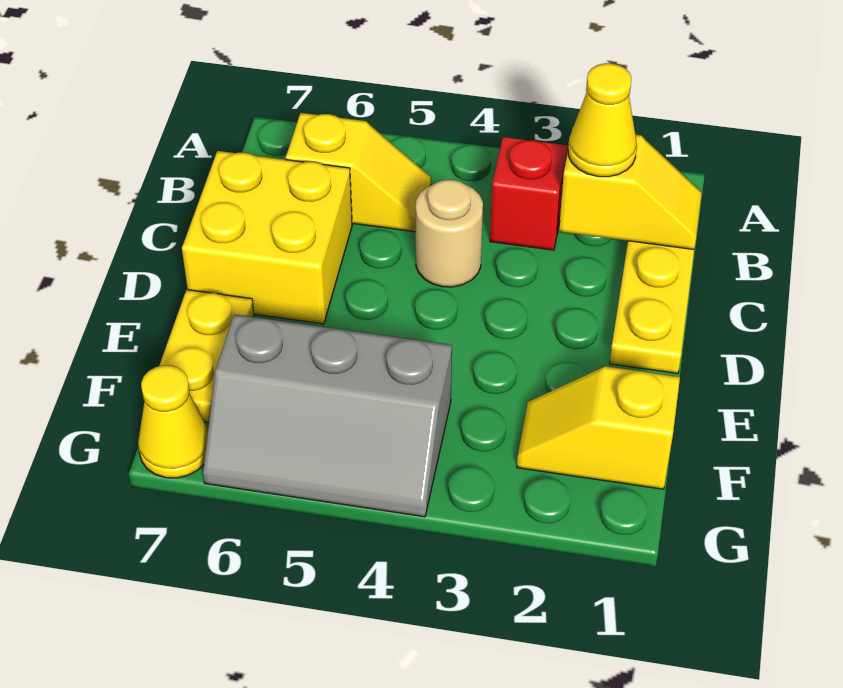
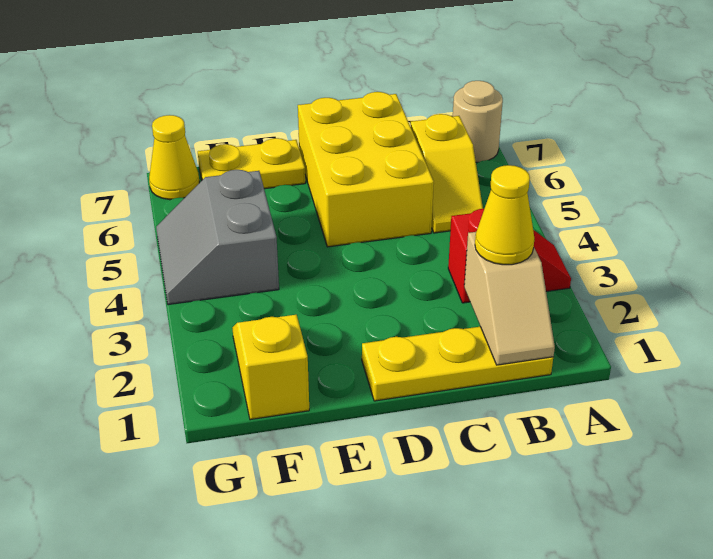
yellow slope B1:B2 level 2 top 2 -> tan slope B1:B2 level 2 top 2
tan round brick C4 level 1 -> tan round brick A7 level 1
yellow brick C6:D7 level 1 -> yellow brick C5:D7 level 1
grey slope F4:G6 level 1 top F -> grey slope F4:G5 level 1 top F

